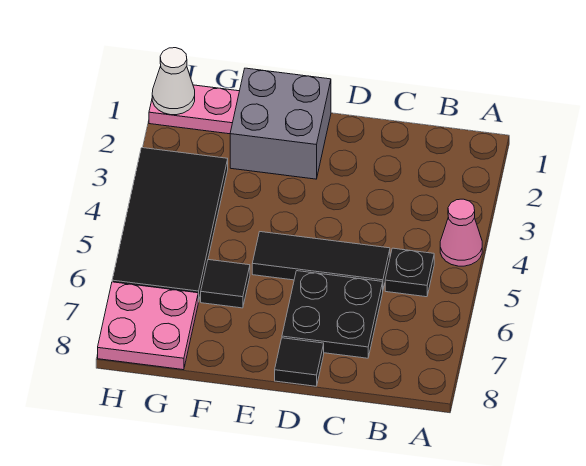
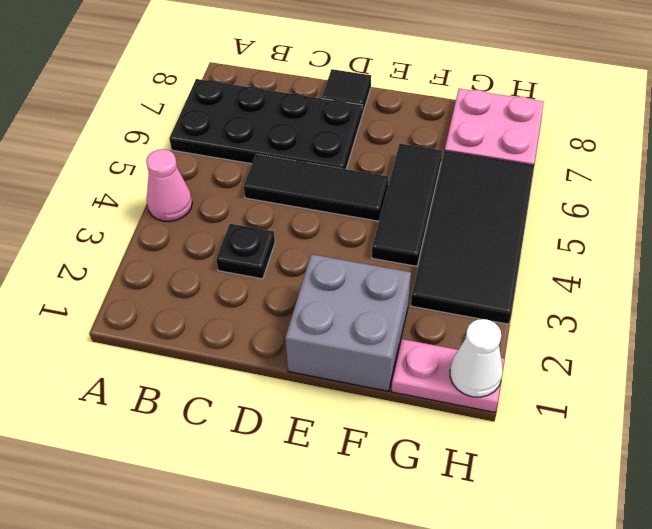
black plate B5 level 1 -> black plate C3 level 1
black plate C6:D7 level 1 -> black plate A6:D7 level 1
black tile F6 level 1 -> black tile F4:F6 level 1

